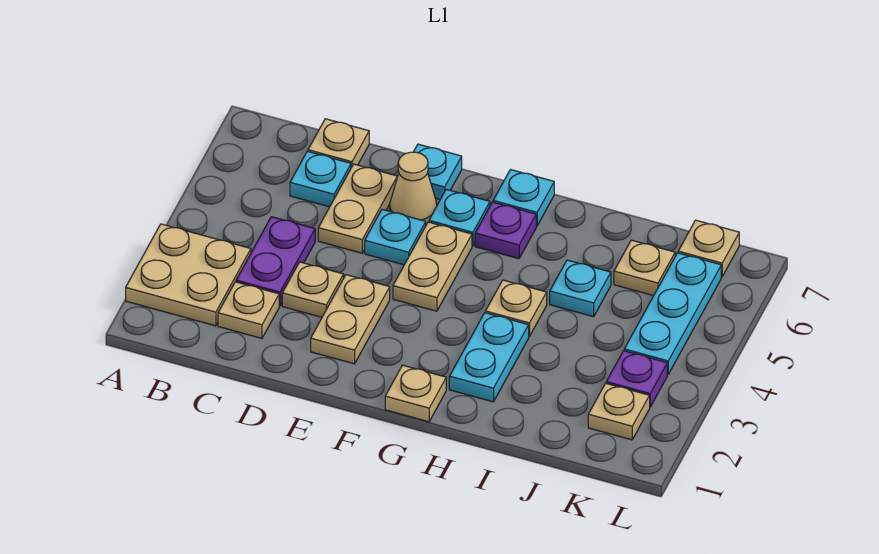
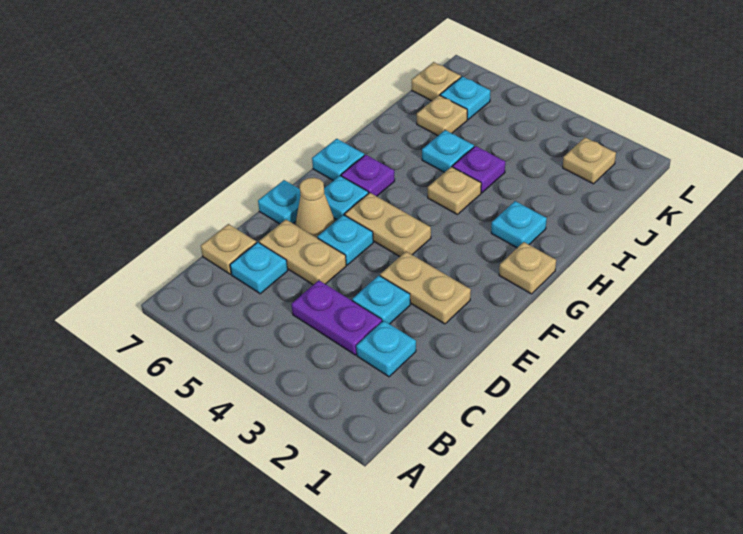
tan plate A2:B3 level 1 -> none
tan plate C2 level 1 -> cyan plate C2 level 1
tan plate D3 level 1 -> cyan plate D3 level 1
cyan plate H2:H3 level 1 -> cyan plate H2 level 1
purple plate K3 level 1 -> purple plate I4 level 1
cyan plate K4:K6 level 1 -> cyan plate K6 level 1

